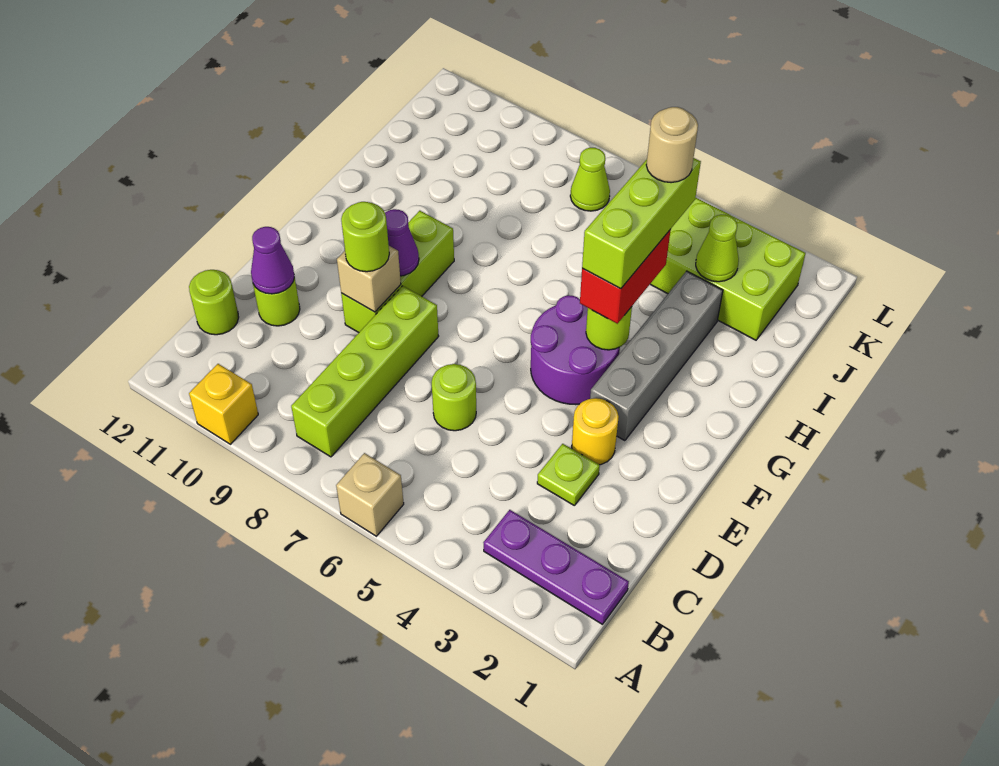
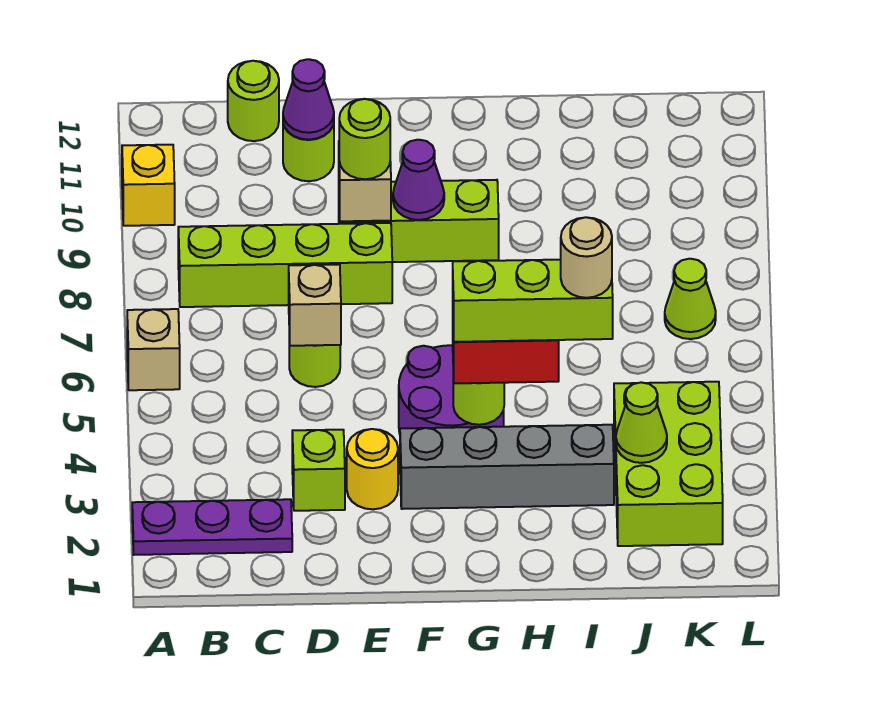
purple plate B1:B3 level 1 -> purple plate A2:C2 level 1
lime plate D3 level 1 -> lime brick D3 level 1
none -> tan brick D6 level 2

